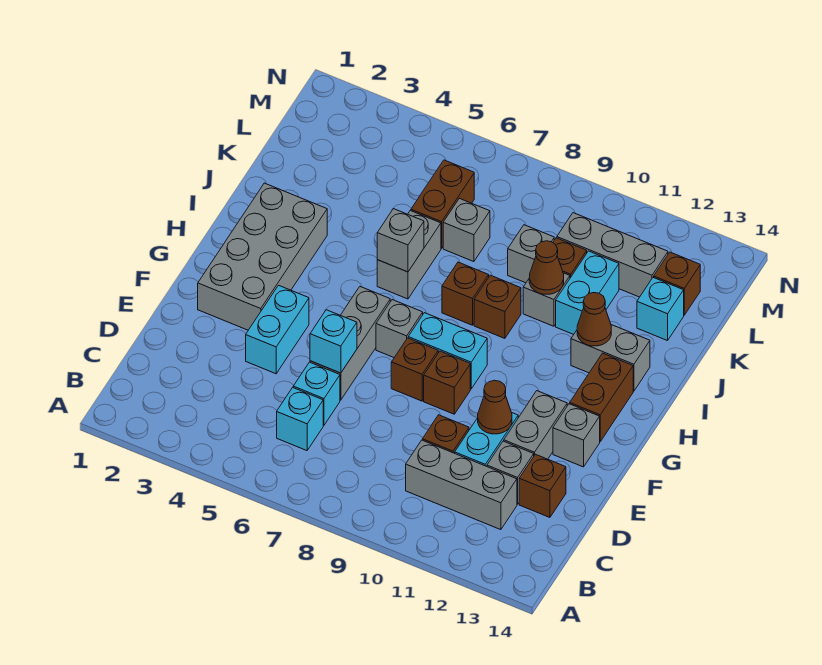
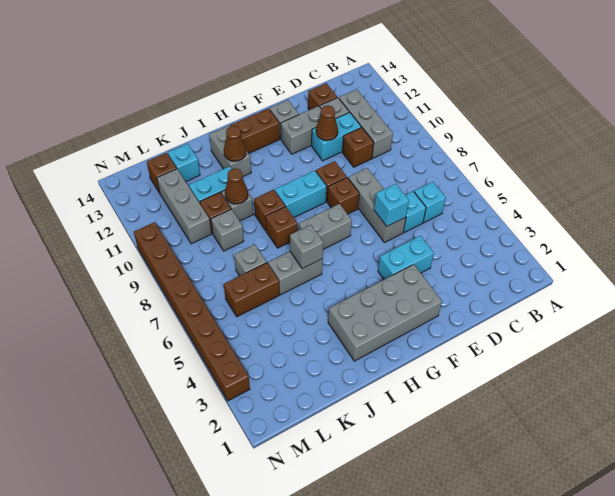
grey brick E6:G6 level 1 -> grey brick E6:E8 level 1
grey brick G7 level 1 -> grey brick G7:H7 level 1
cyan brick G8:G9 level 1 -> cyan brick G9:H9 level 1
none -> brown brick N3:N10 level 1

